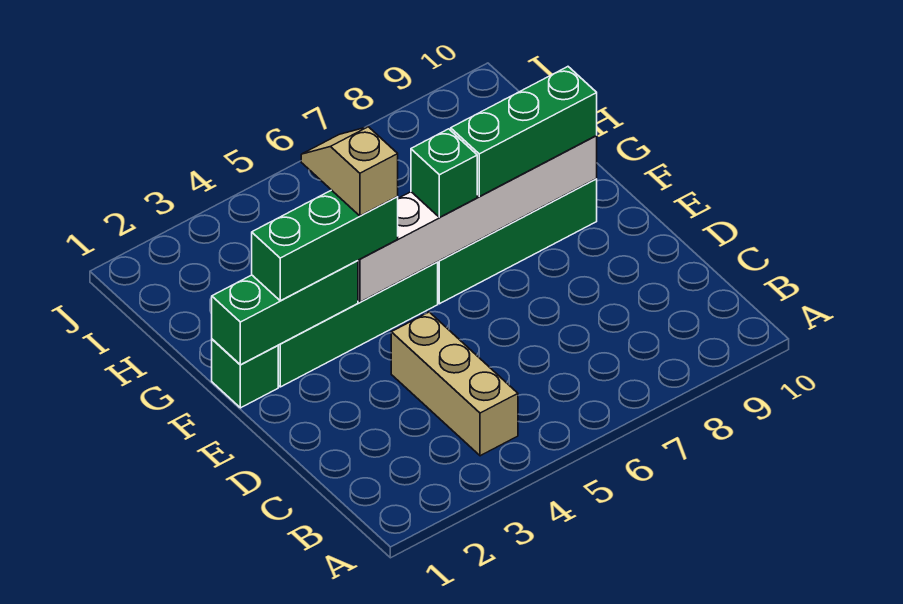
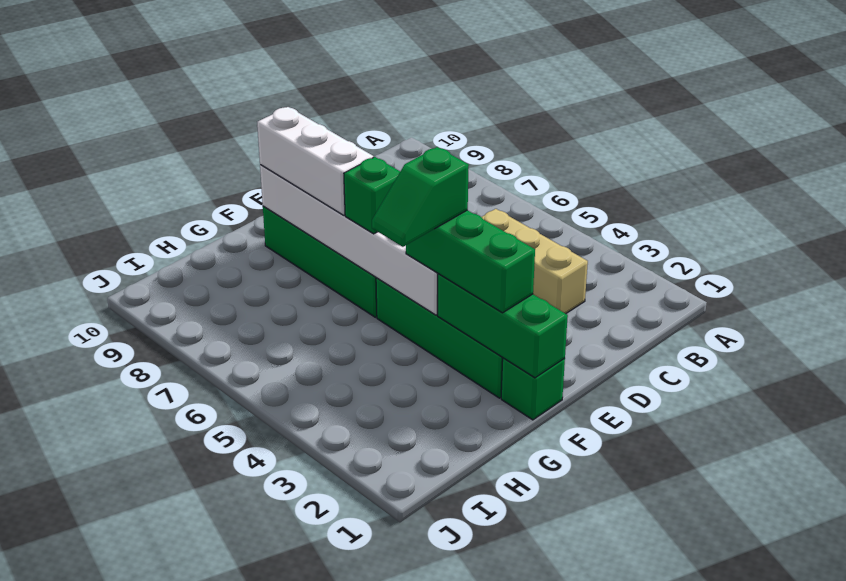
tan brick B4:D4 level 1 -> tan brick C3:C5 level 1
tan slope F4:G4 level 4 top F -> green slope F4:G4 level 4 top F
green brick F7:F9 level 3 -> white brick F7:F9 level 3

